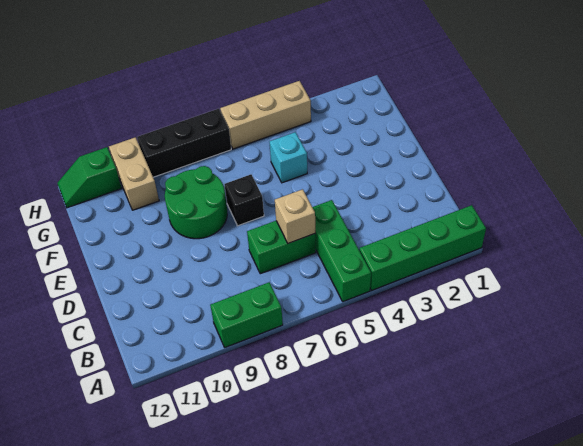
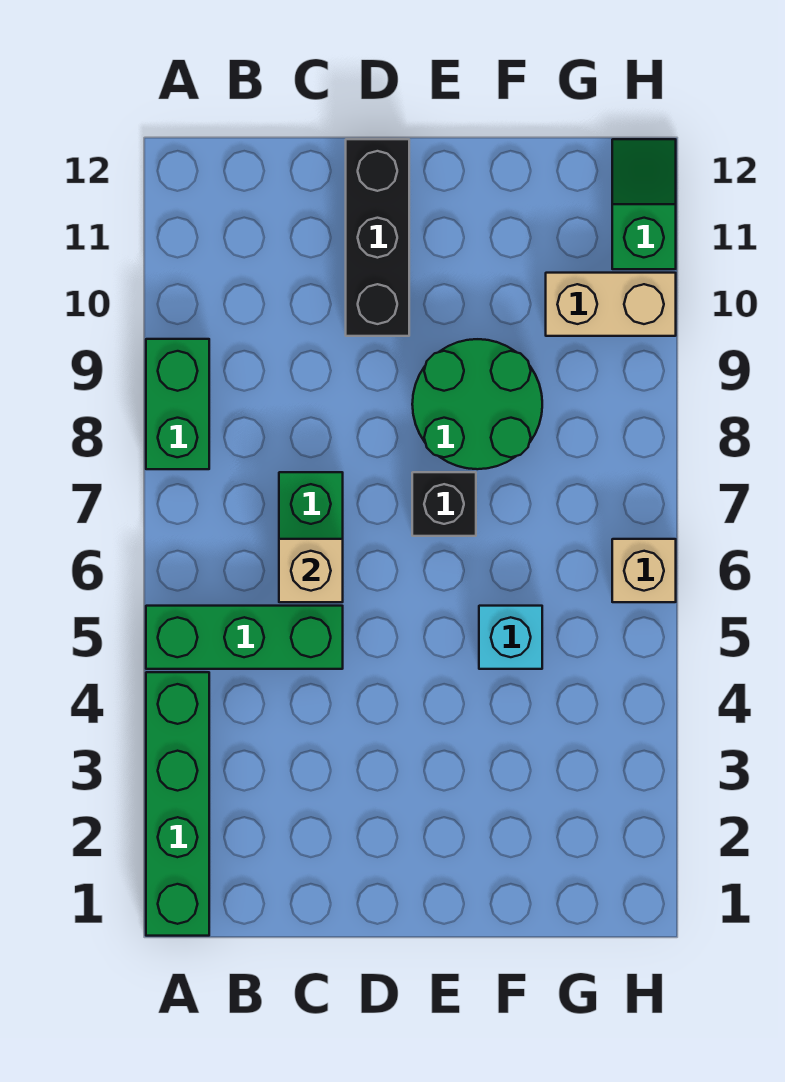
tan brick H4:H6 level 1 -> tan brick H6 level 1
black brick H7:H9 level 1 -> black brick D10:D12 level 1

